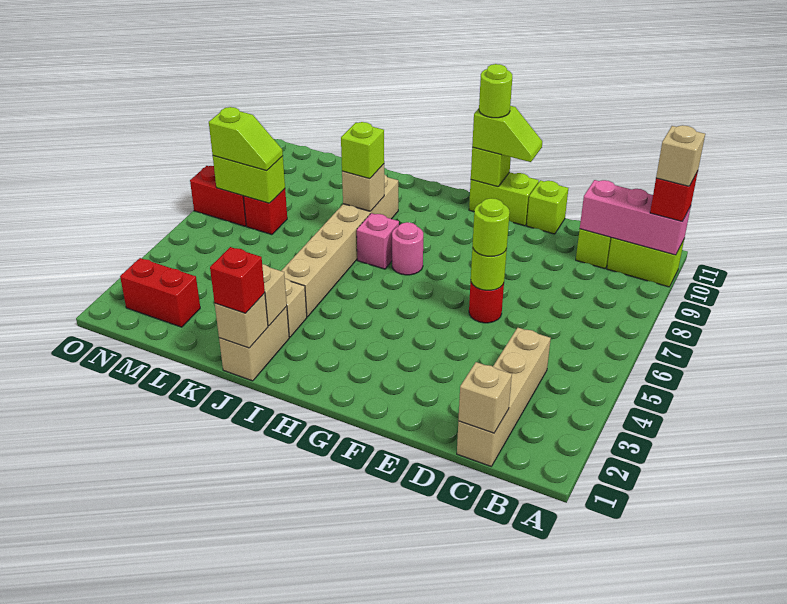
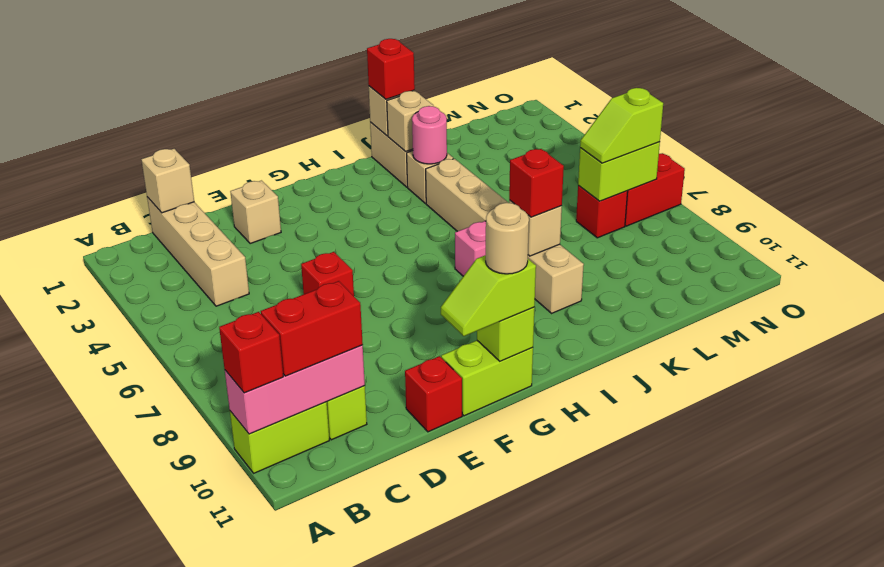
tan brick A10 level 4 -> tan brick E2 level 1
red round brick E6 level 1 -> red brick E6 level 1
lime round brick E6 level 2 -> none
lime round brick E6 level 3 -> none
lime brick E11 level 1 -> red brick E11 level 1
lime round brick G11 level 4 -> tan round brick G11 level 4
pink round brick H7 level 1 -> pink round brick J3 level 2
lime brick J8 level 3 -> red brick J8 level 3
red brick M2:N2 level 1 -> red brick B10:C10 level 3

